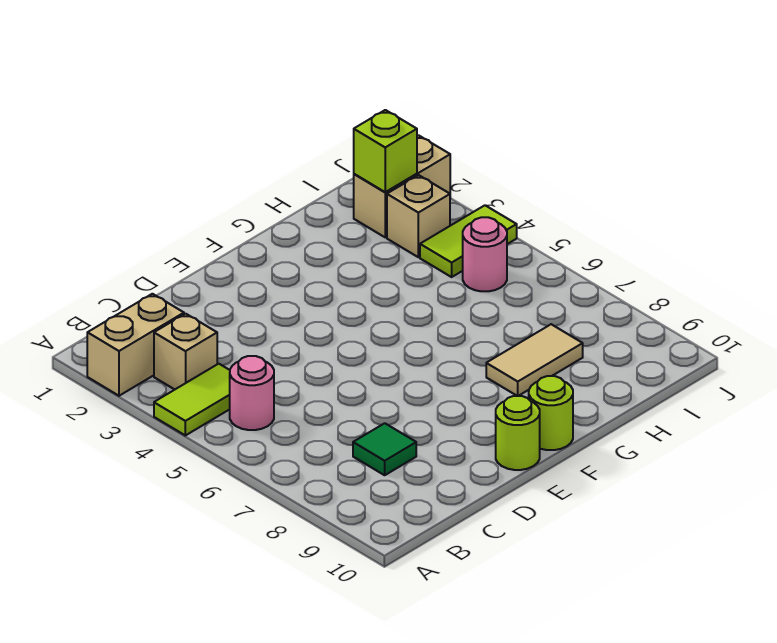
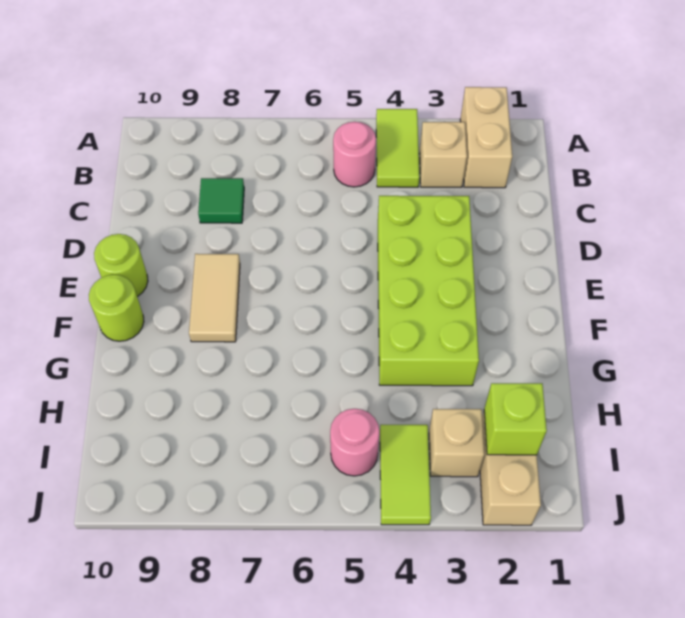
none -> lime brick D3:G4 level 1
tan tile G8:H8 level 1 -> tan tile E8:F8 level 1

